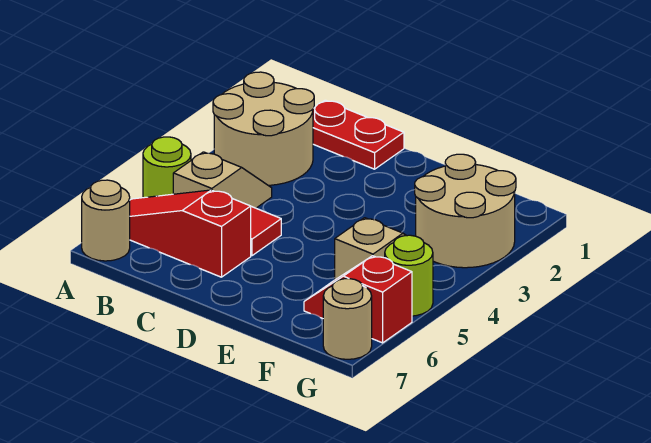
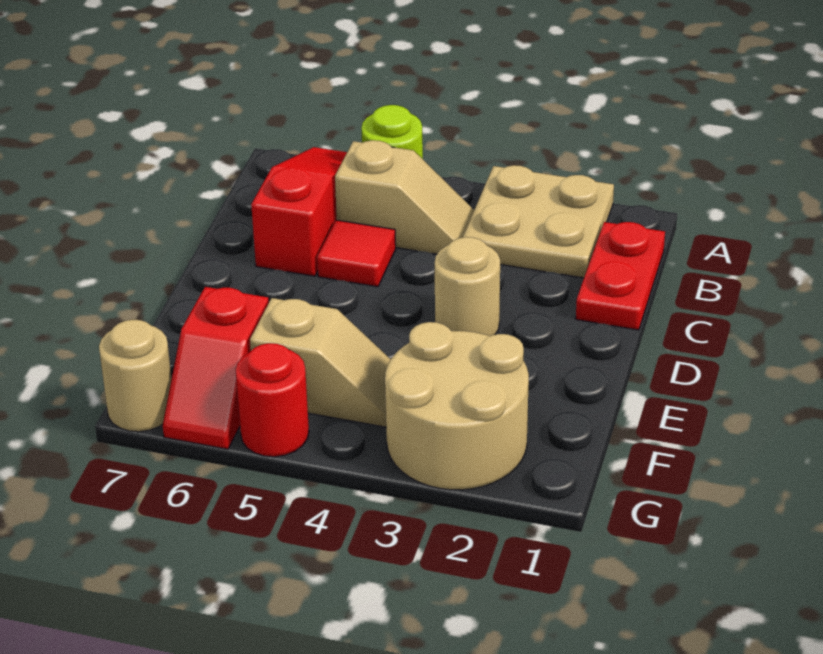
tan round brick A2:B3 level 1 -> tan plate A2:B3 level 1
tan round brick A7 level 1 -> tan round brick D3 level 1
red slope F6:G6 level 1 top G -> red slope F6:G6 level 1 top F
lime round brick G5 level 1 -> red round brick G5 level 1

